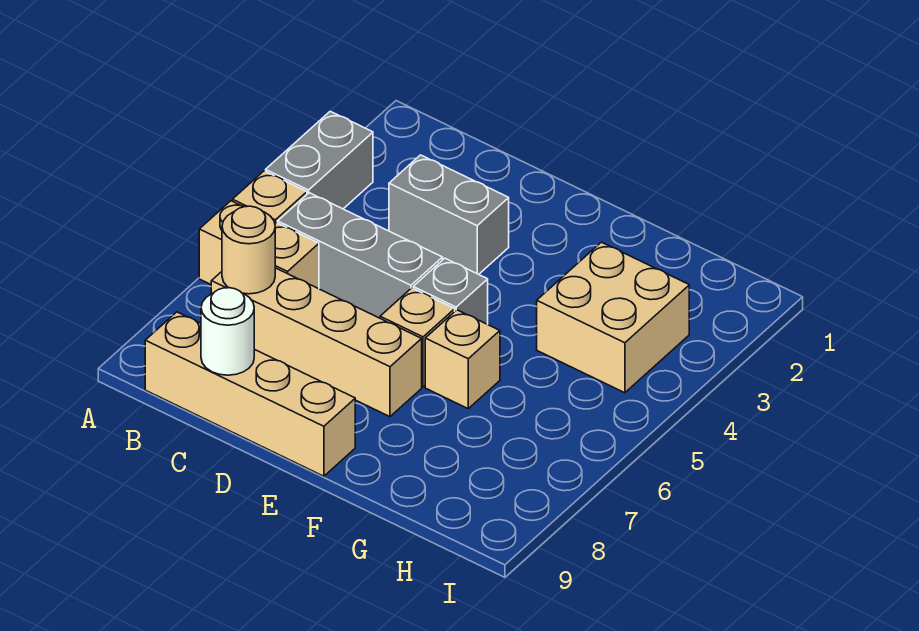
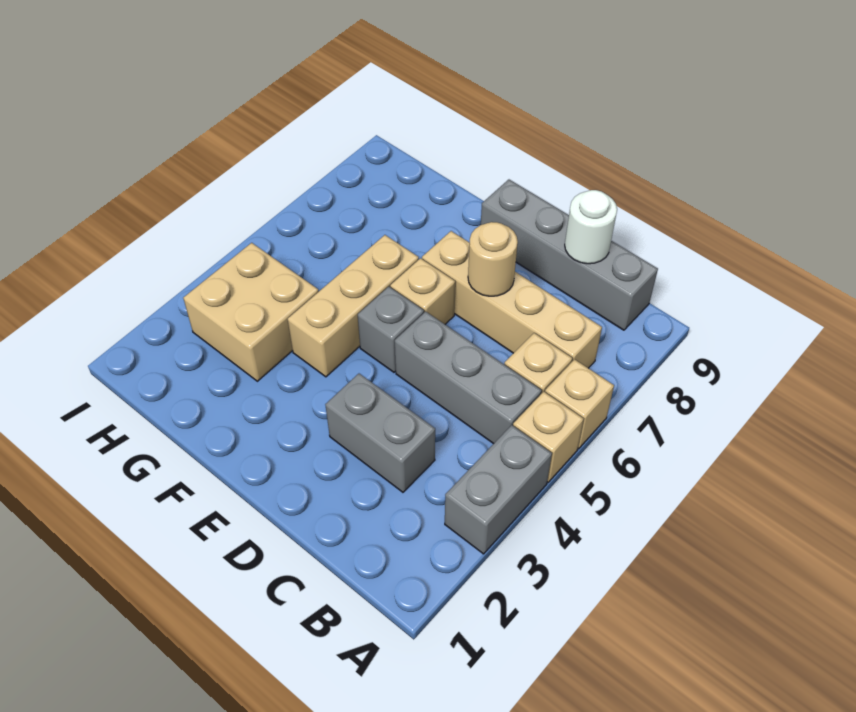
tan round brick B7 level 2 -> tan round brick D7 level 2
tan brick B9:E9 level 1 -> grey brick B9:E9 level 1
tan brick F6 level 1 -> tan brick F4:F6 level 1

